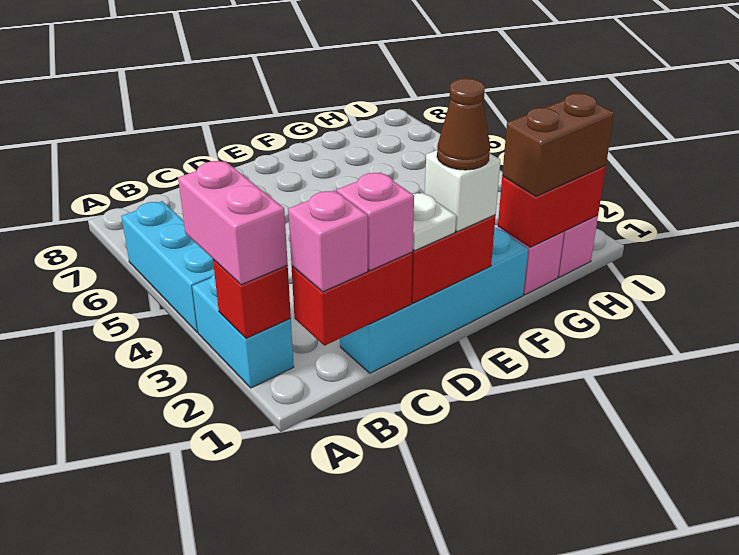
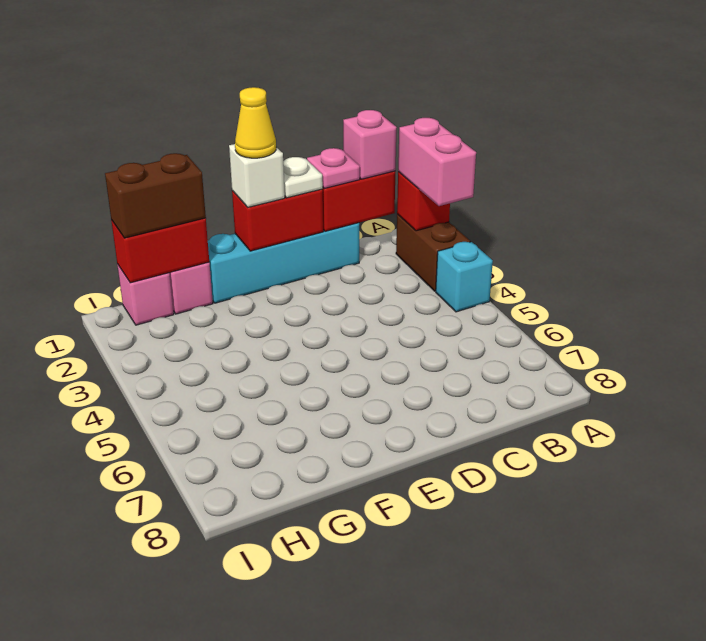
cyan brick A2:A3 level 1 -> brown brick A2:A3 level 1
cyan brick A4:A6 level 1 -> cyan brick A4 level 1
pink brick C1 level 3 -> pink plate C1 level 3
brown cone E1 level 4 -> yellow cone E1 level 4

